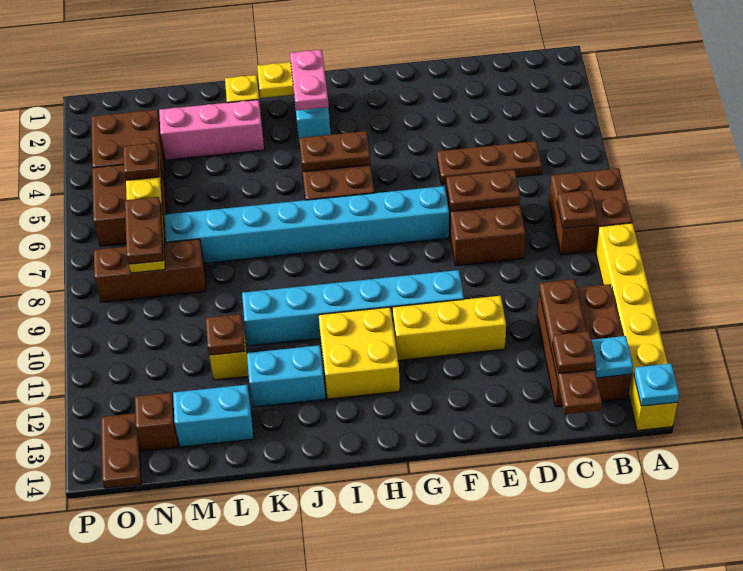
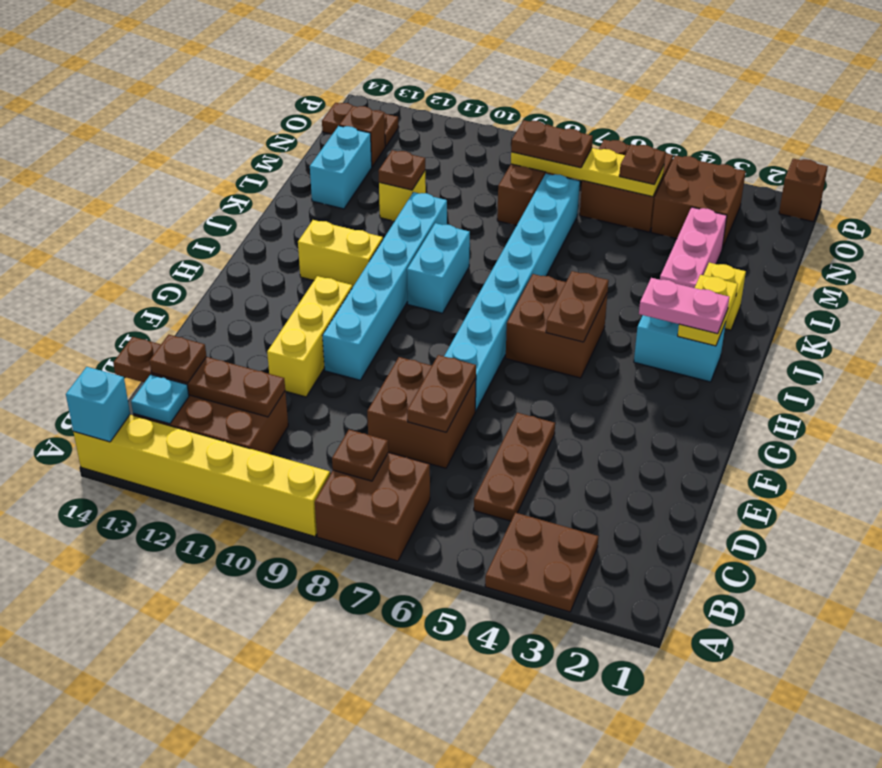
none -> brown plate A3:B4 level 1
cyan plate A14 level 2 -> cyan brick A14 level 2
yellow brick H11:I12 level 1 -> yellow brick I11:I12 level 1
cyan brick J12:K12 level 1 -> cyan brick I9:J9 level 1
none -> brown brick P1 level 1

